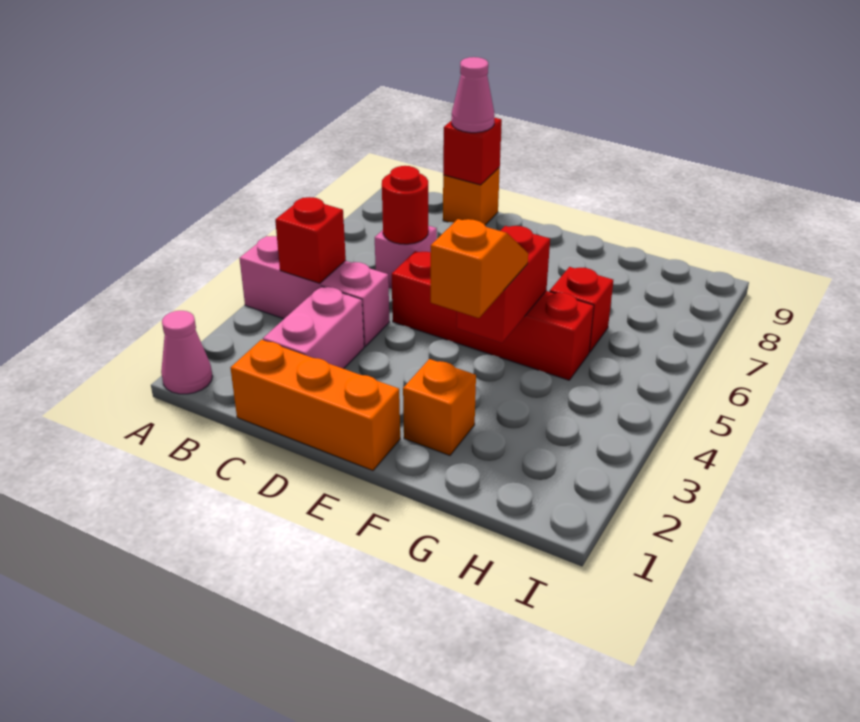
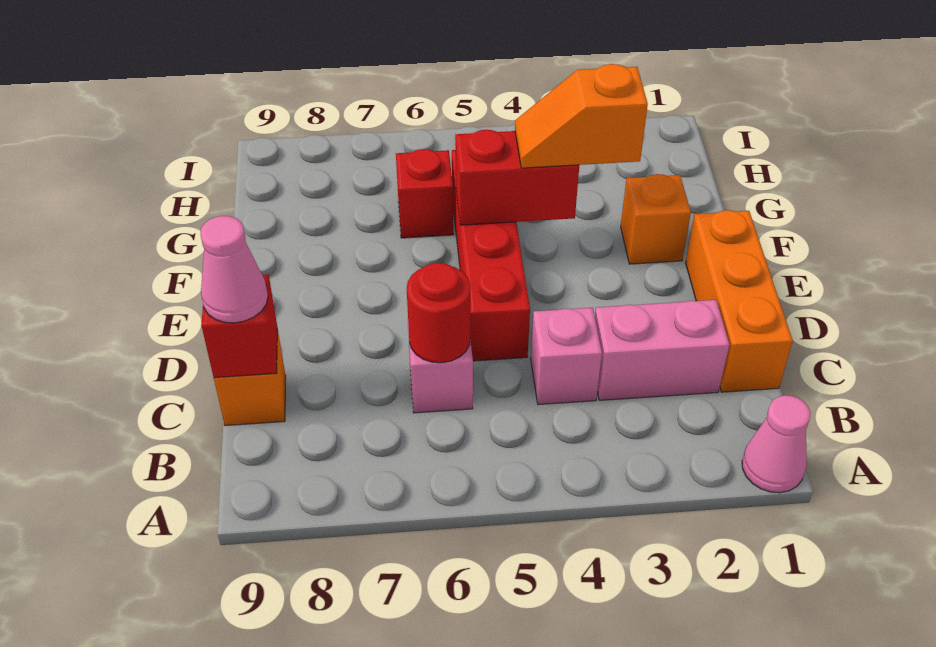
pink brick A4:C4 level 1 -> pink brick C4 level 1
red brick B4 level 2 -> none

